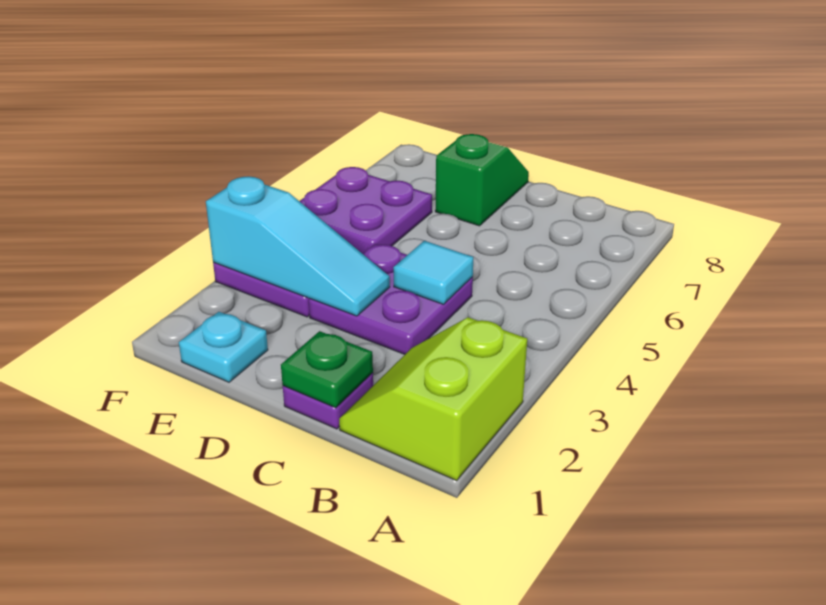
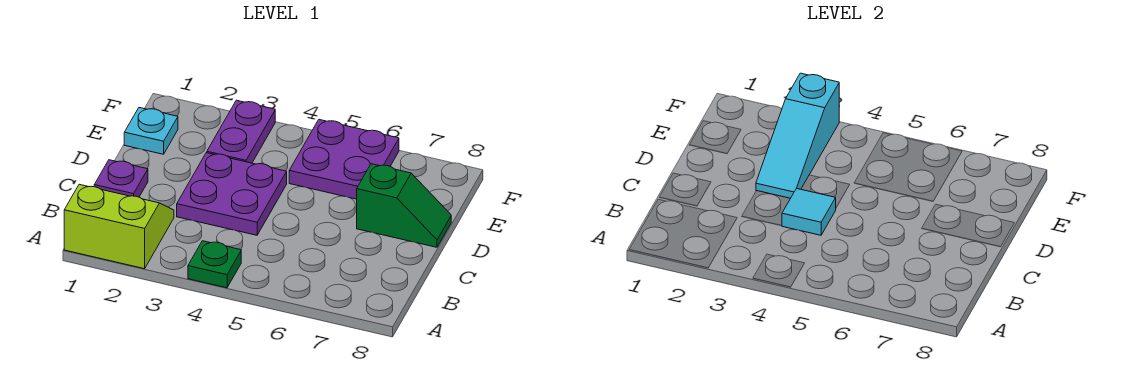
green plate C1 level 2 -> green plate A4 level 1

